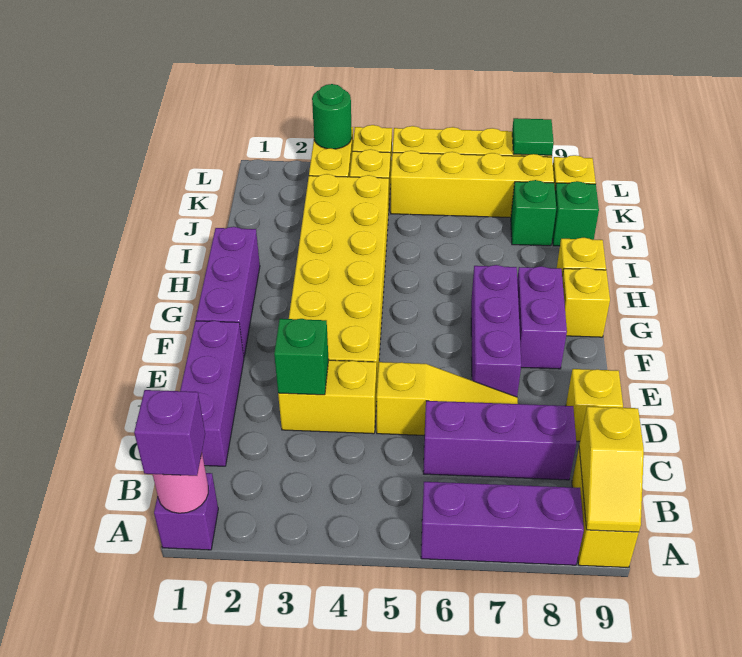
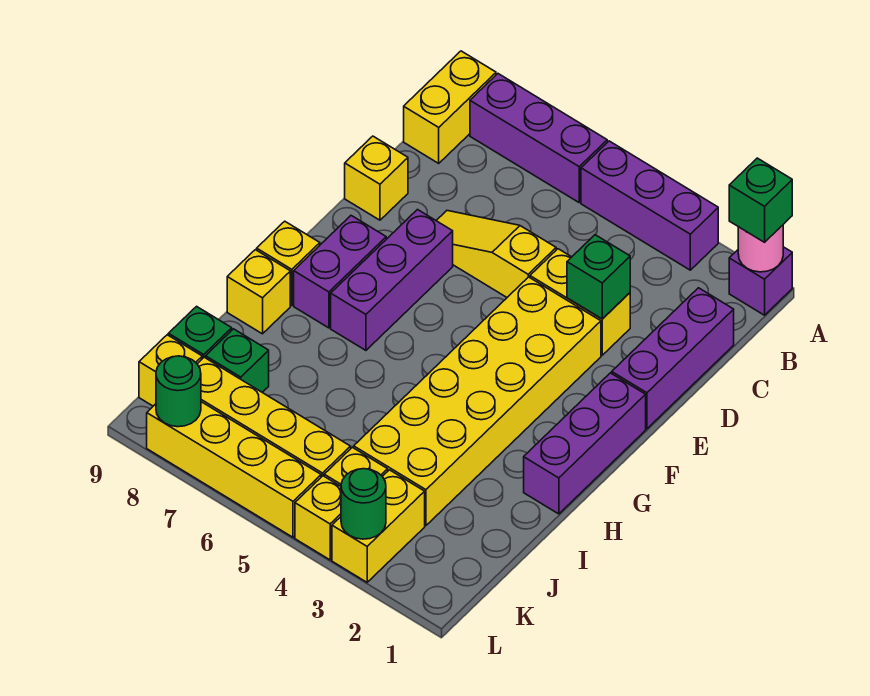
purple brick A1 level 3 -> green brick A1 level 3
yellow slope A9:B9 level 2 top B -> none
purple brick C6:C8 level 1 -> purple brick A3:A5 level 1
green tile L8 level 2 -> green round brick L8 level 2

